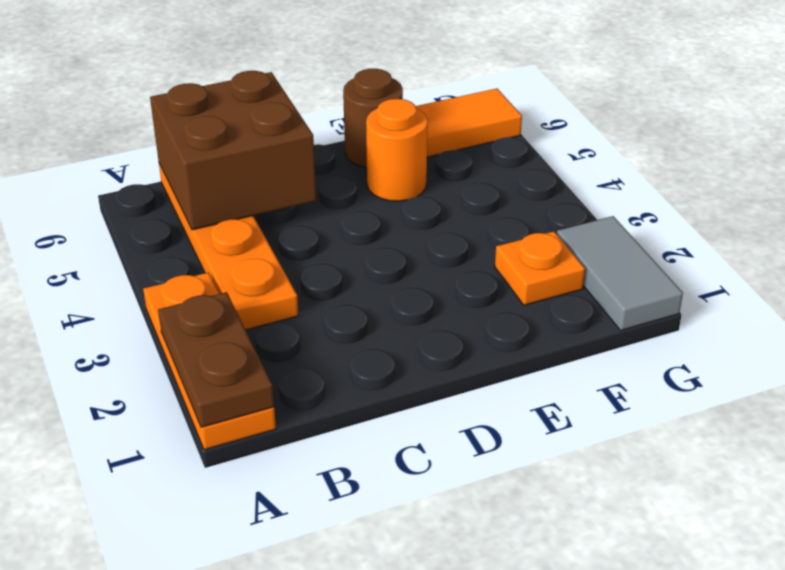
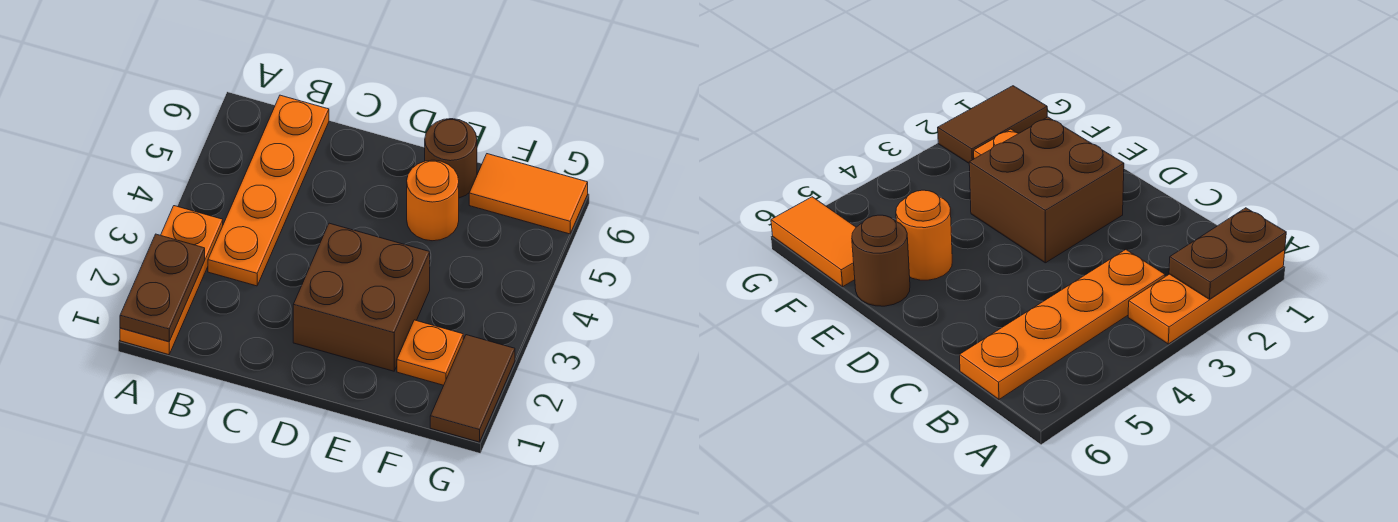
brown brick B5:C6 level 2 -> brown brick D2:E3 level 1
grey tile G1:G2 level 1 -> brown tile G1:G2 level 1

